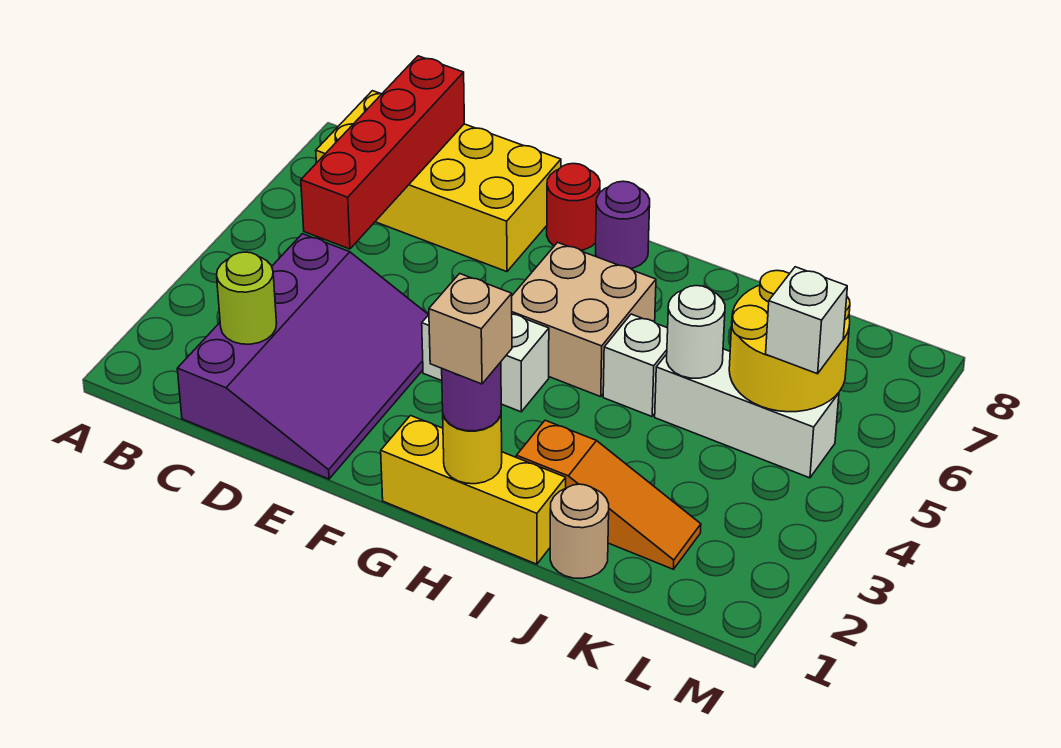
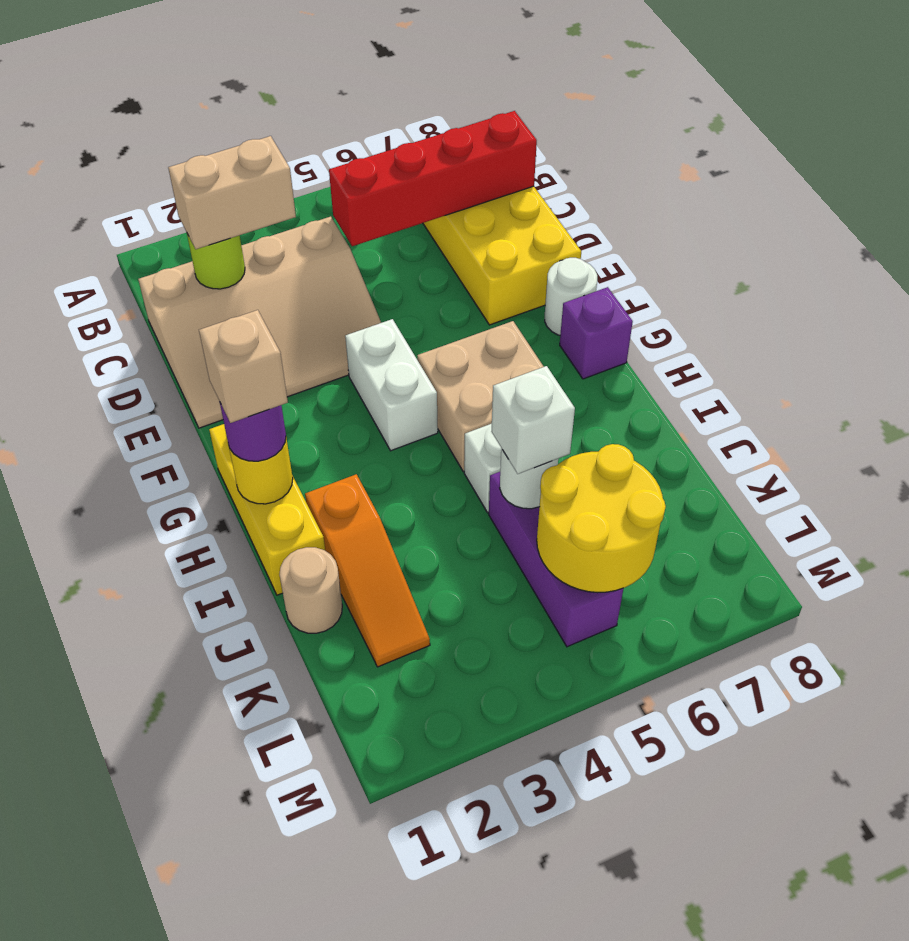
purple slope C1:E4 level 1 top C -> tan slope C1:E4 level 1 top C
none -> tan brick C2:C3 level 3
red round brick F8 level 1 -> white round brick F8 level 1
purple round brick G8 level 1 -> purple brick G8 level 1
white brick J5:L5 level 1 -> purple brick J5:L5 level 1
white brick L5 level 3 -> white brick J5 level 3

